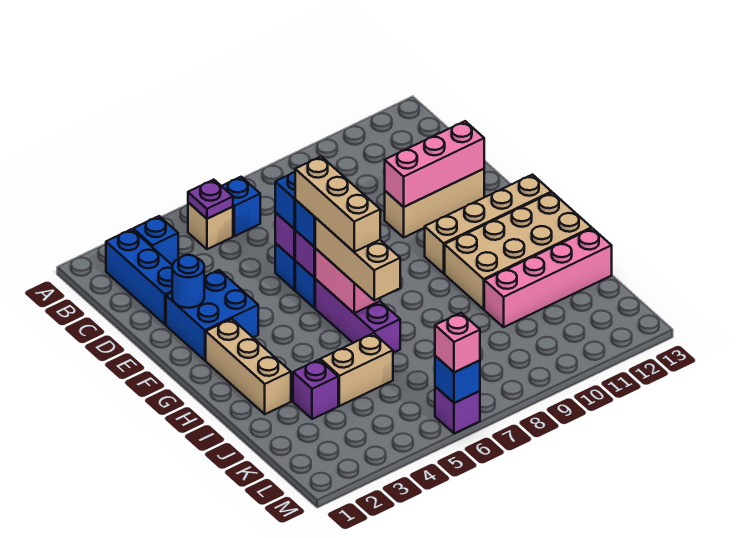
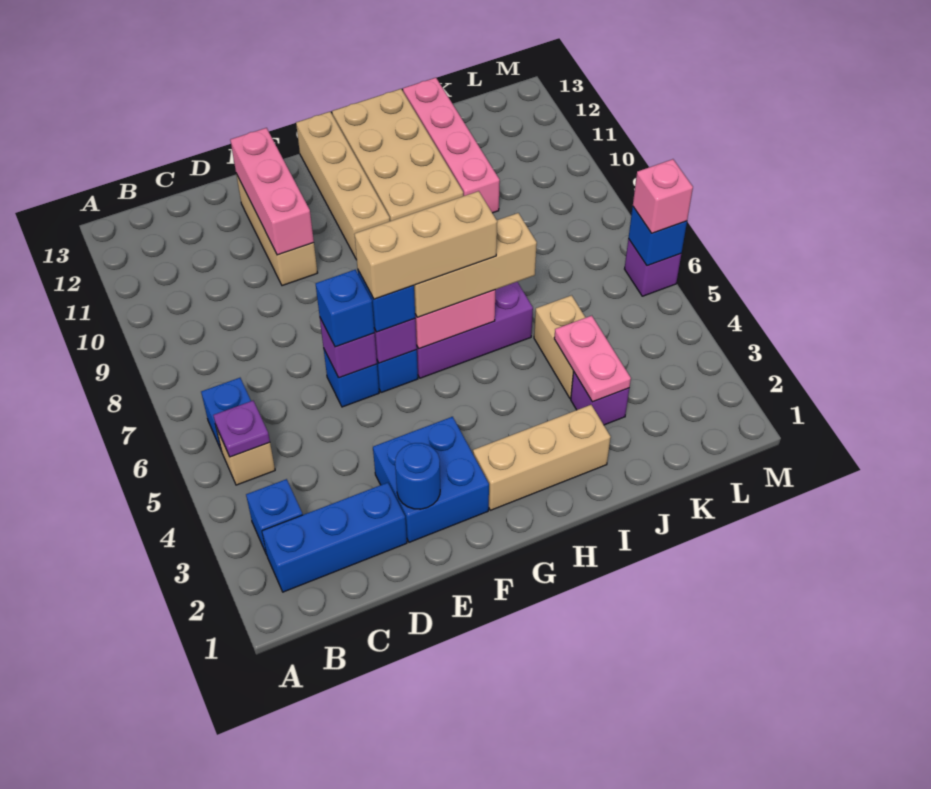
none -> pink plate J3:J4 level 2

